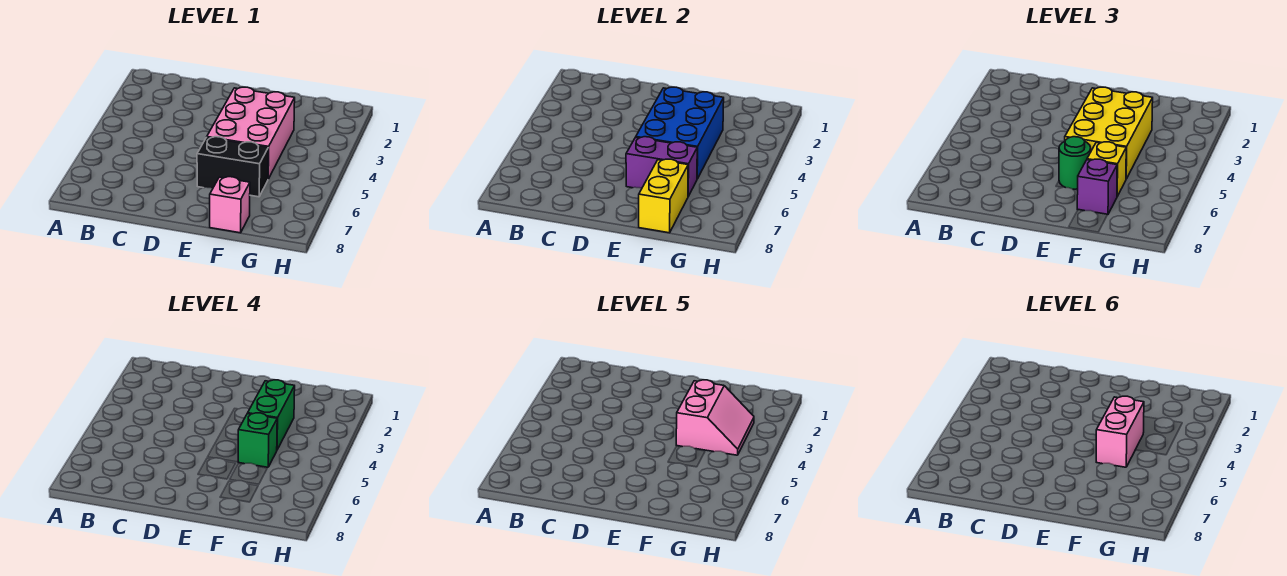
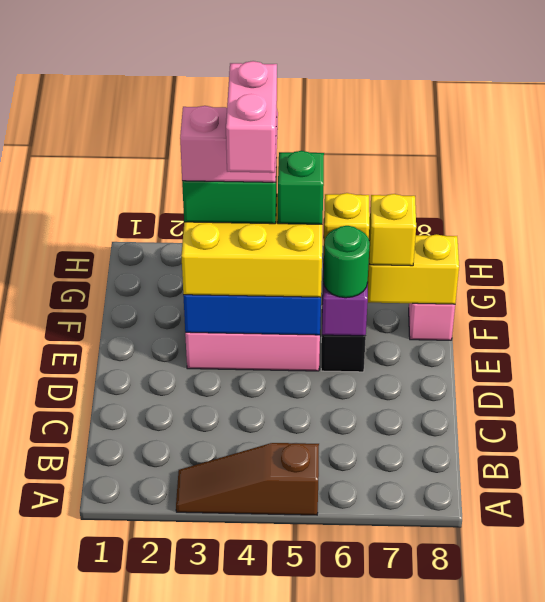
none -> brown slope A3:A5 level 1 top 5
pink brick F4:F5 level 6 -> pink brick E4:F4 level 6
purple brick F7 level 3 -> yellow brick F7 level 3

